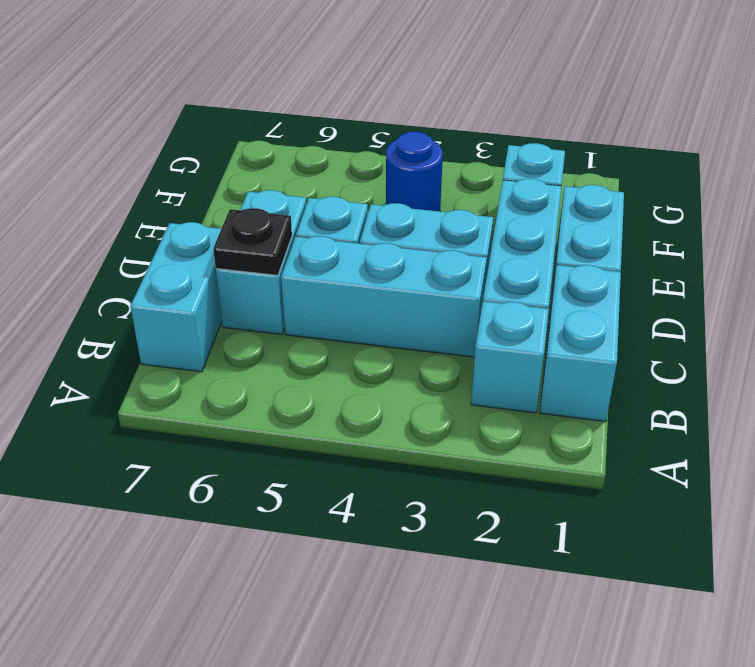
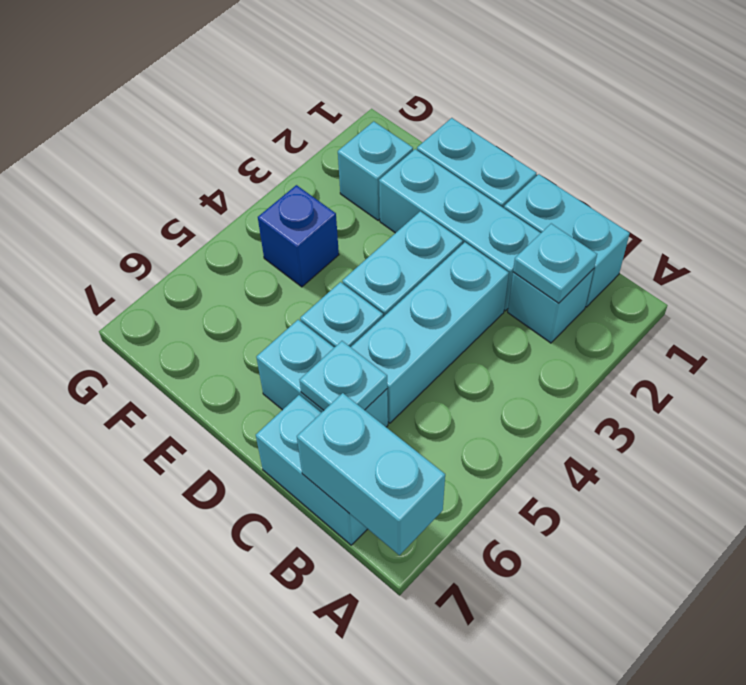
none -> cyan brick A7:B7 level 2
none -> cyan plate B2 level 2
black plate C6 level 2 -> cyan plate C6 level 2
blue round brick F4 level 1 -> blue brick F4 level 1

